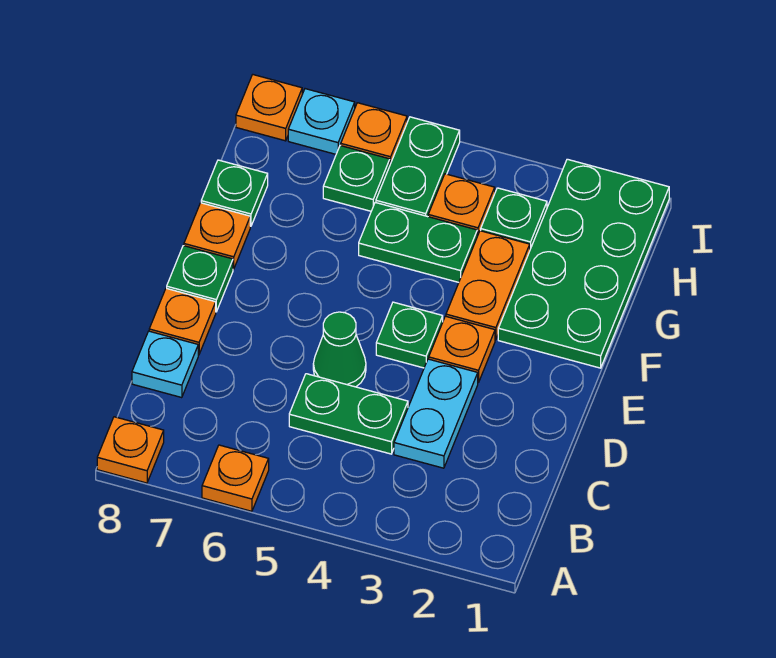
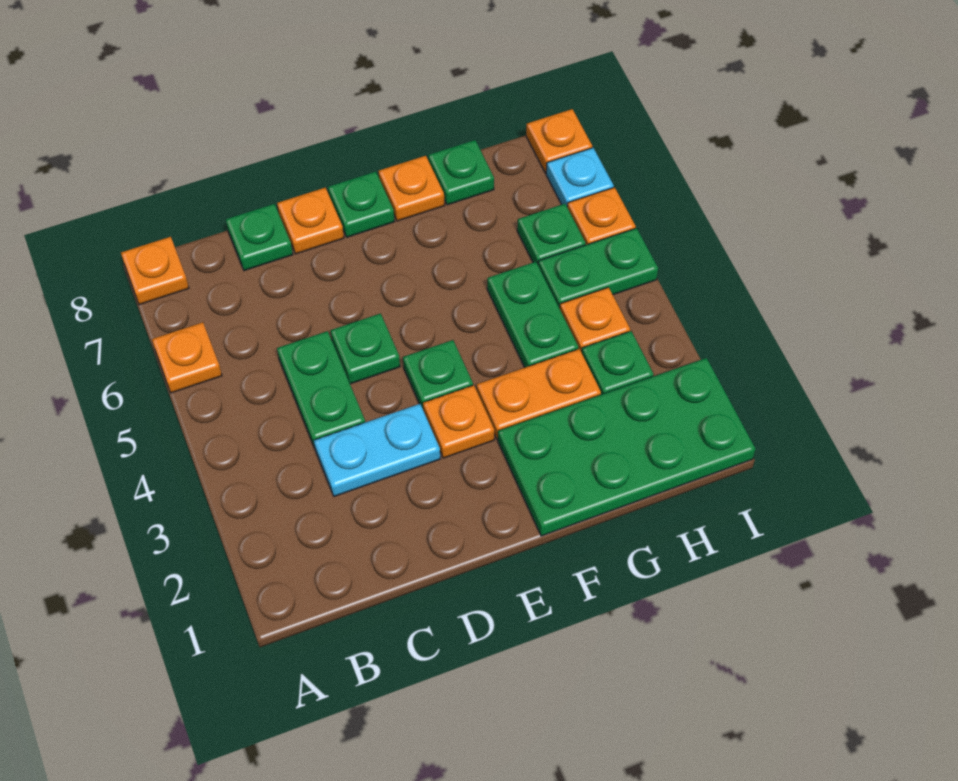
cyan plate C8 level 1 -> green plate C8 level 1
green cone D5 level 1 -> green plate D5 level 1

